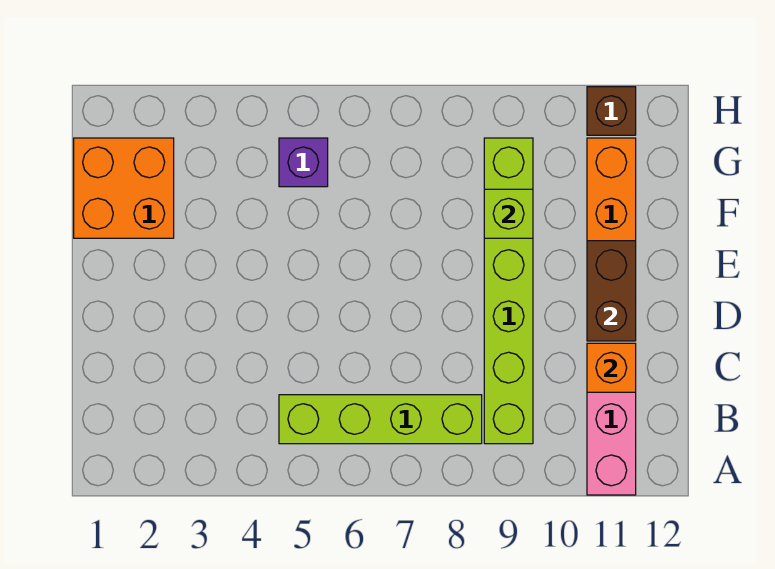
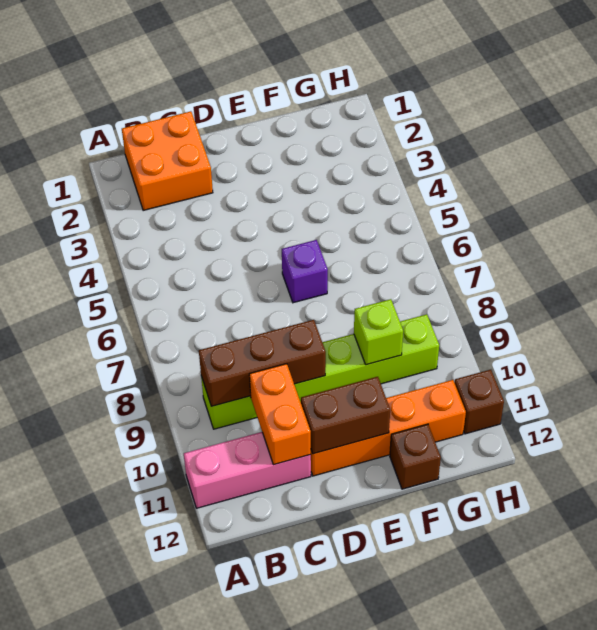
lime brick B5:B8 level 1 -> none
none -> brown brick B9:D9 level 2
orange brick C11 level 2 -> orange brick C10:C11 level 2
orange brick F1:G2 level 1 -> orange brick B1:C2 level 1
none -> brown brick F12 level 1
purple brick G5 level 1 -> purple brick E6 level 1

